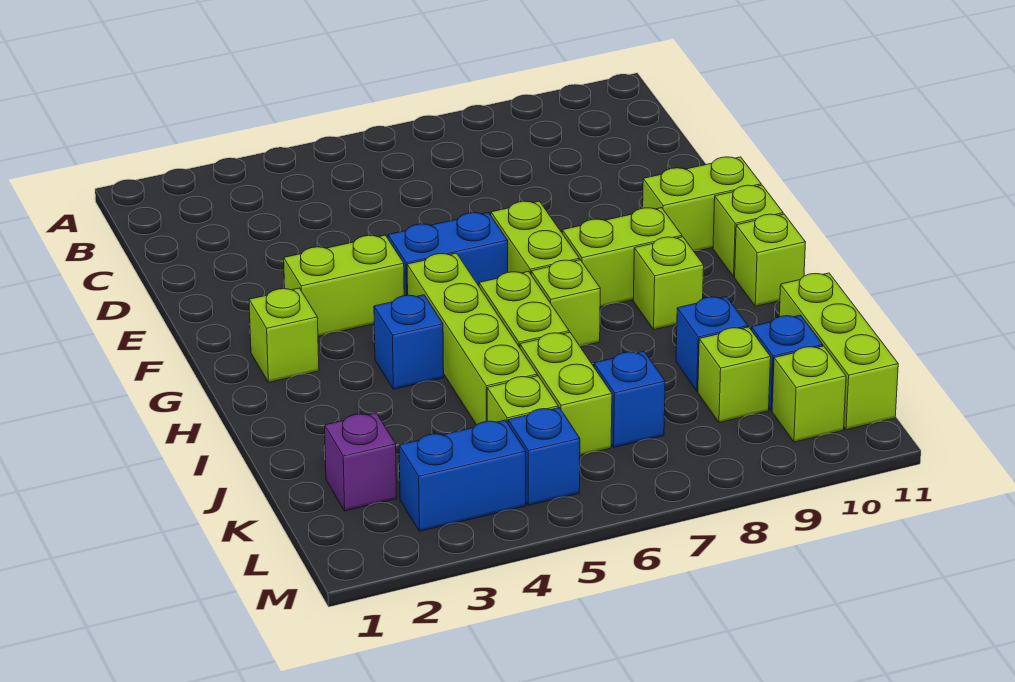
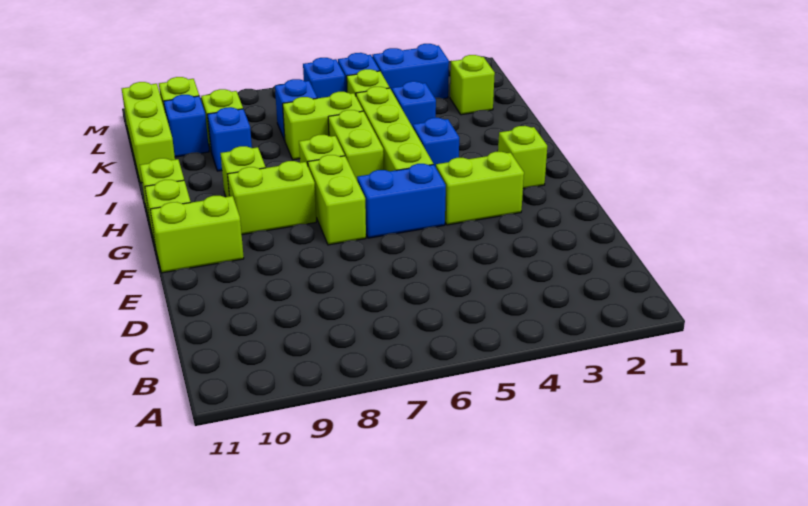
none -> blue brick J4 level 1
lime brick J6:K6 level 1 -> lime brick J6:J7 level 1
purple brick K2 level 1 -> lime brick K2 level 1
none -> blue brick L6 level 1

